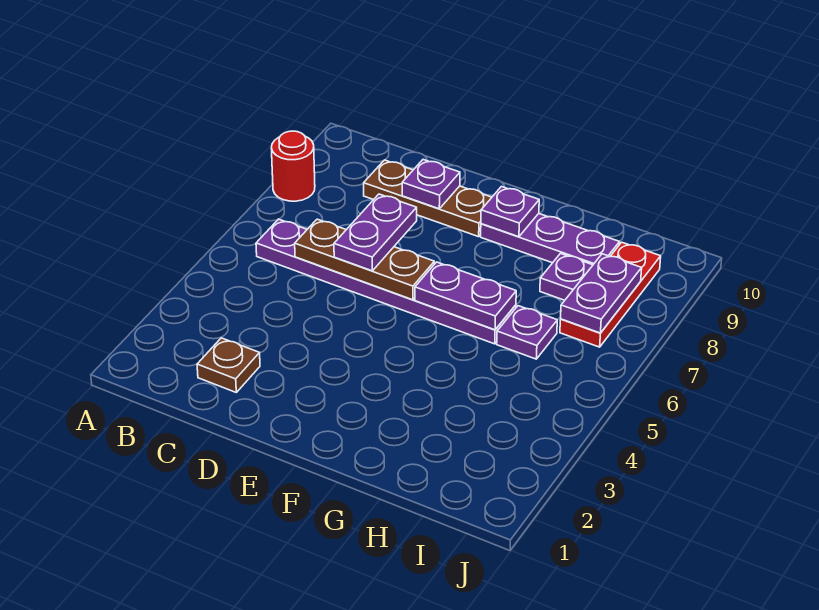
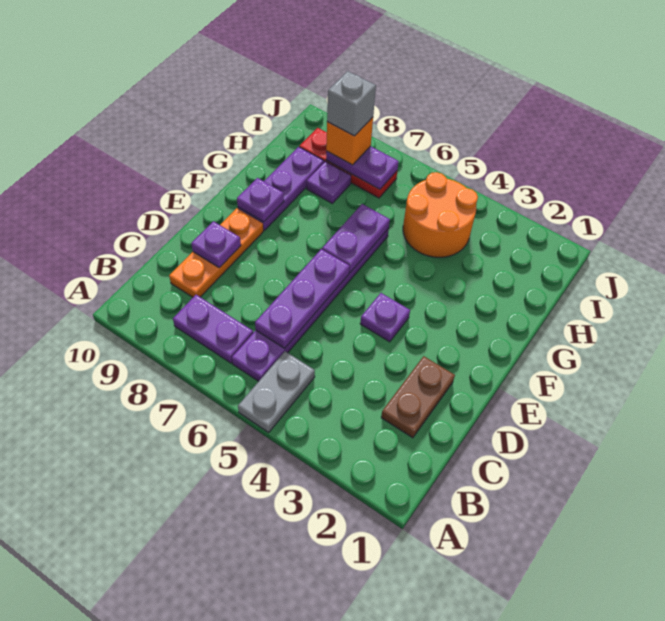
none -> grey plate A5:B5 level 1
red round brick A8 level 1 -> none
brown plate C2 level 1 -> brown plate C2:D2 level 1
brown plate C6:E6 level 2 -> purple plate C6:E6 level 2
brown plate C9:E9 level 1 -> orange plate C9:E9 level 1
purple plate D6:D7 level 3 -> purple plate B7:B8 level 1
none -> orange round brick H4:I5 level 1
purple plate H6 level 1 -> purple plate E4 level 1
none -> orange brick I8 level 3
none -> grey brick I8 level 4

